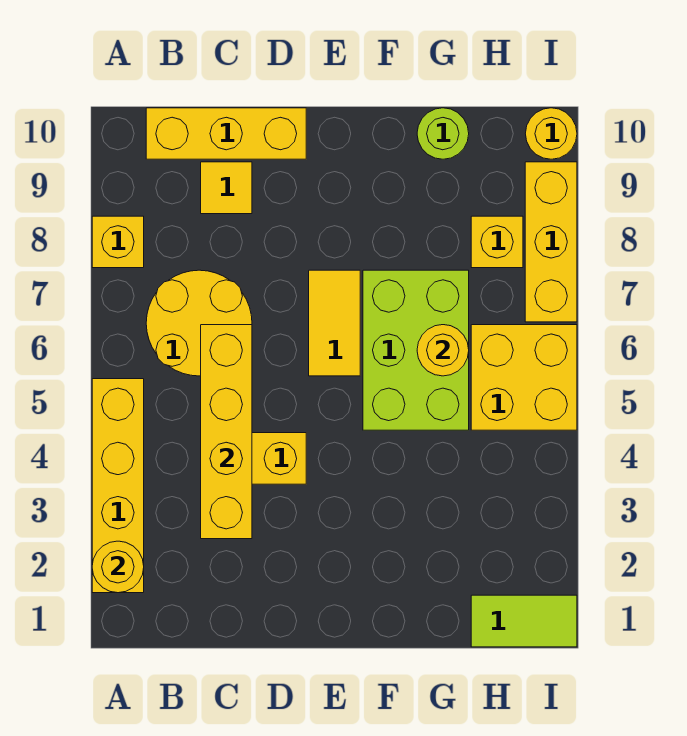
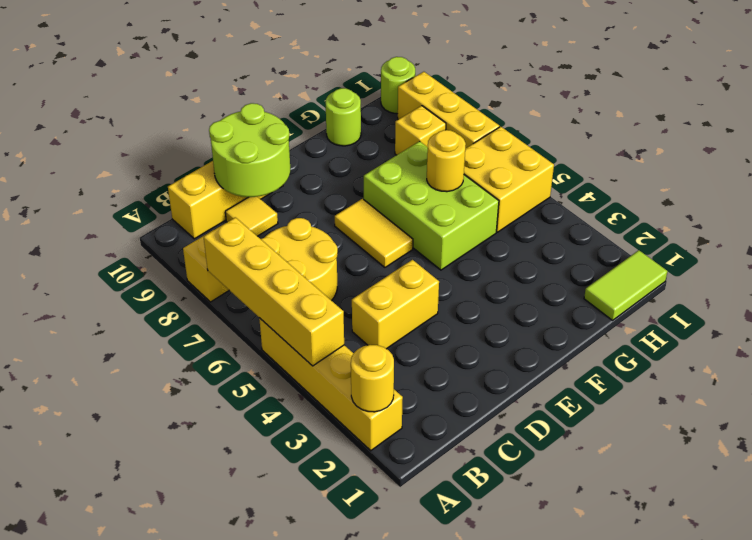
yellow brick C3:C6 level 2 -> yellow brick A4:A7 level 2
none -> lime round brick C9:D10 level 2
yellow round brick I10 level 1 -> lime round brick I10 level 1

